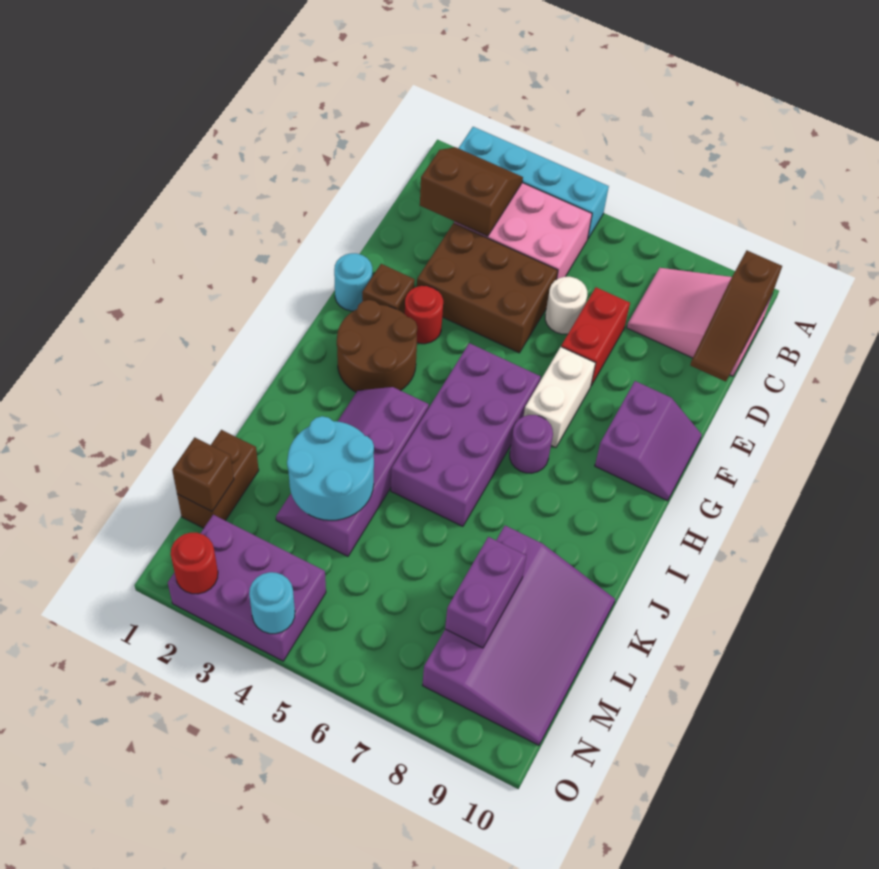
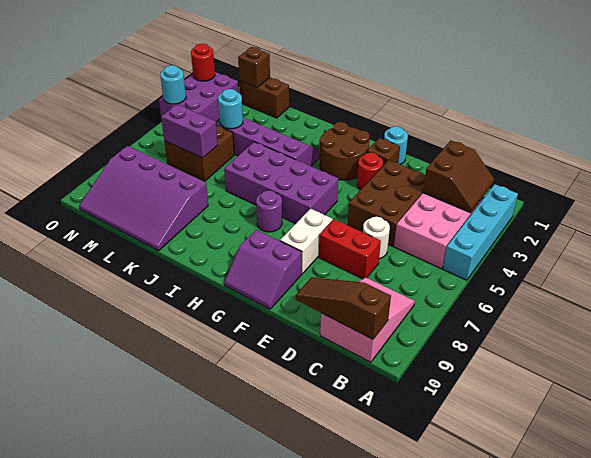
white brick F7:G7 level 1 -> white brick F7:F8 level 1
cyan round brick K3:L4 level 2 -> cyan round brick L4 level 2
none -> brown brick L5:M6 level 1
purple brick L8:M8 level 2 -> purple brick L6:M6 level 2

